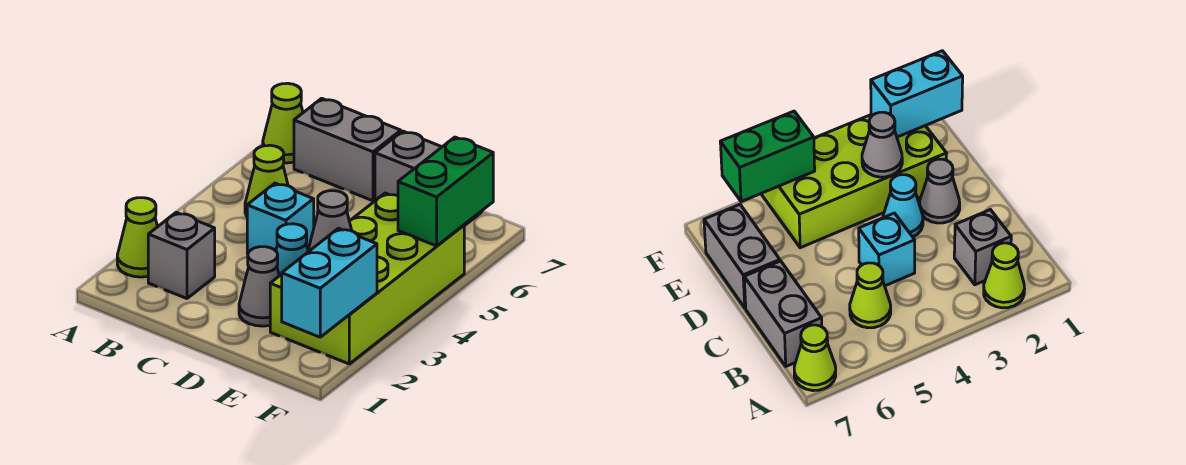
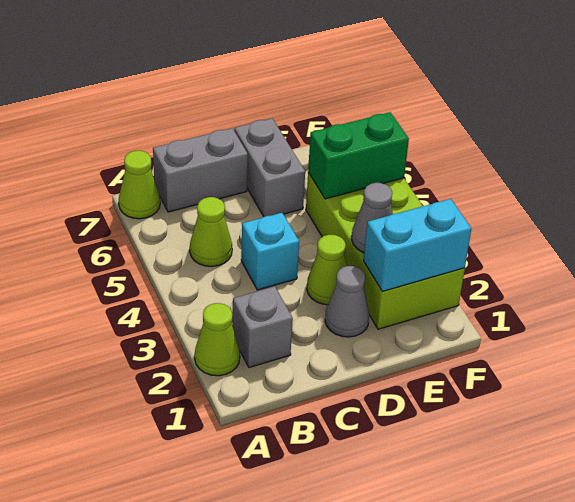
cyan cone D3 level 1 -> lime cone D3 level 1
grey brick D7:E7 level 1 -> grey brick D6:D7 level 1
cyan brick F1:F2 level 2 -> cyan brick E2:F2 level 2
green brick F5:F6 level 2 -> green brick E5:F5 level 2

